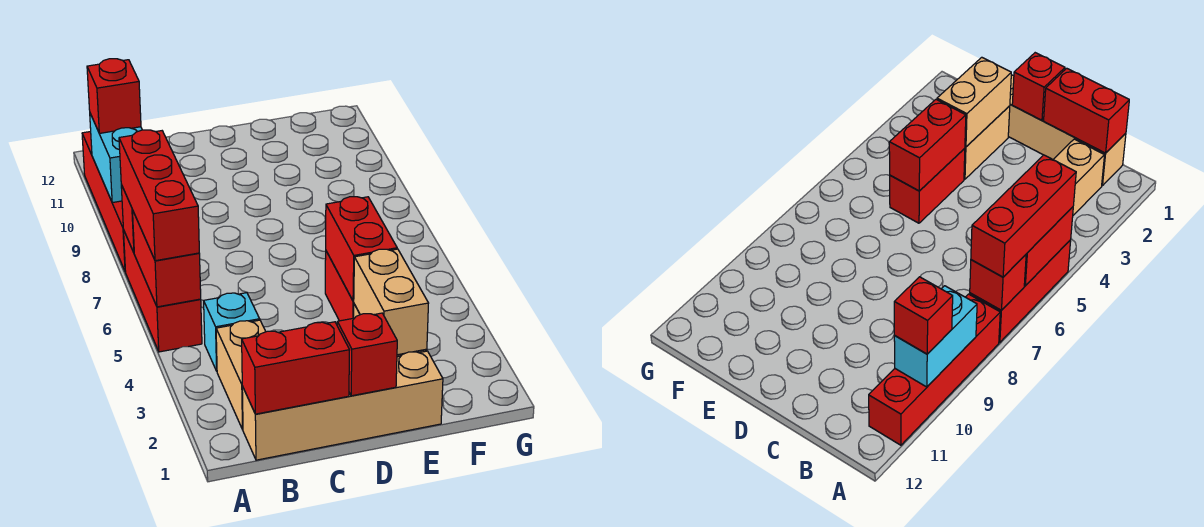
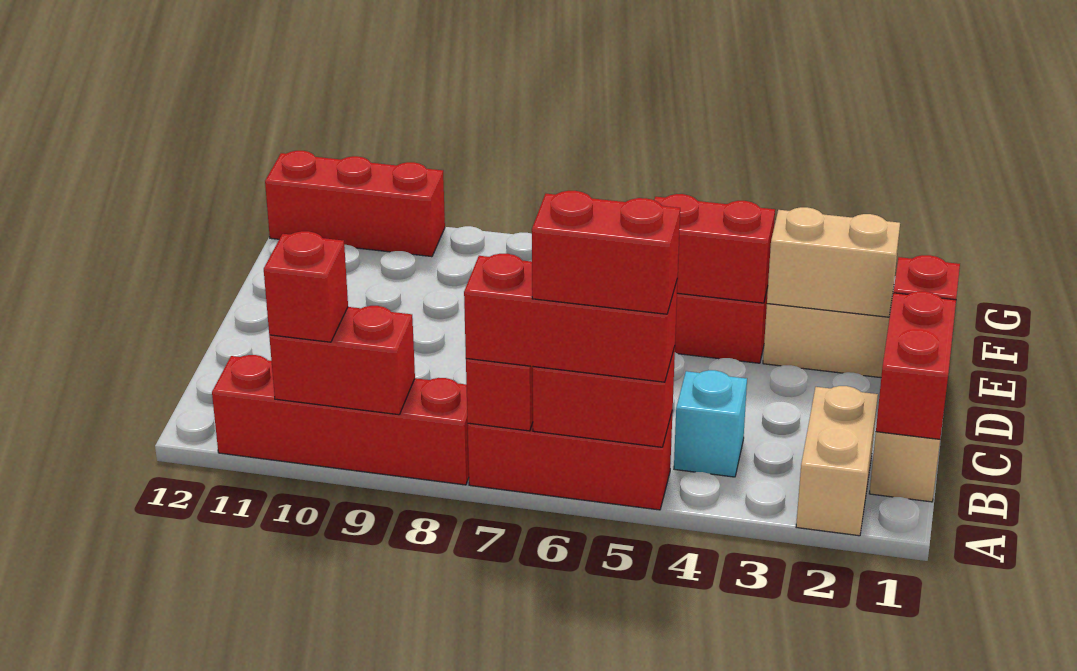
none -> red brick A5:A6 level 4
cyan brick A9:A10 level 2 -> red brick A9:A10 level 2
tan brick B2:B3 level 1 -> tan brick A2:B2 level 1
none -> red brick G10:G12 level 1

